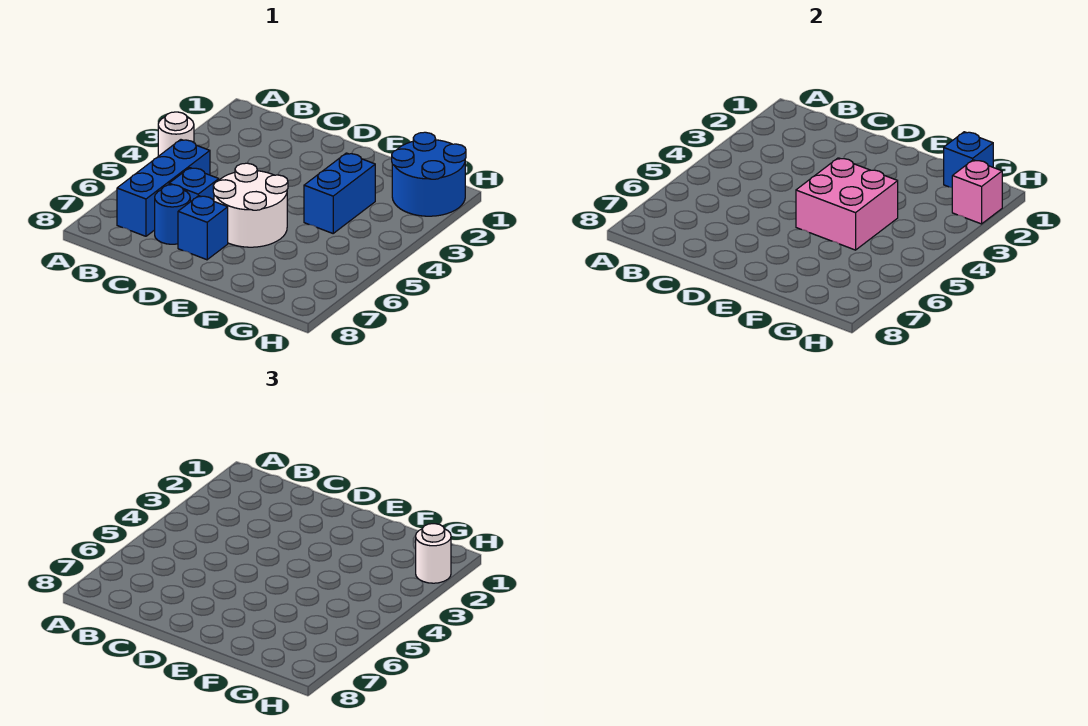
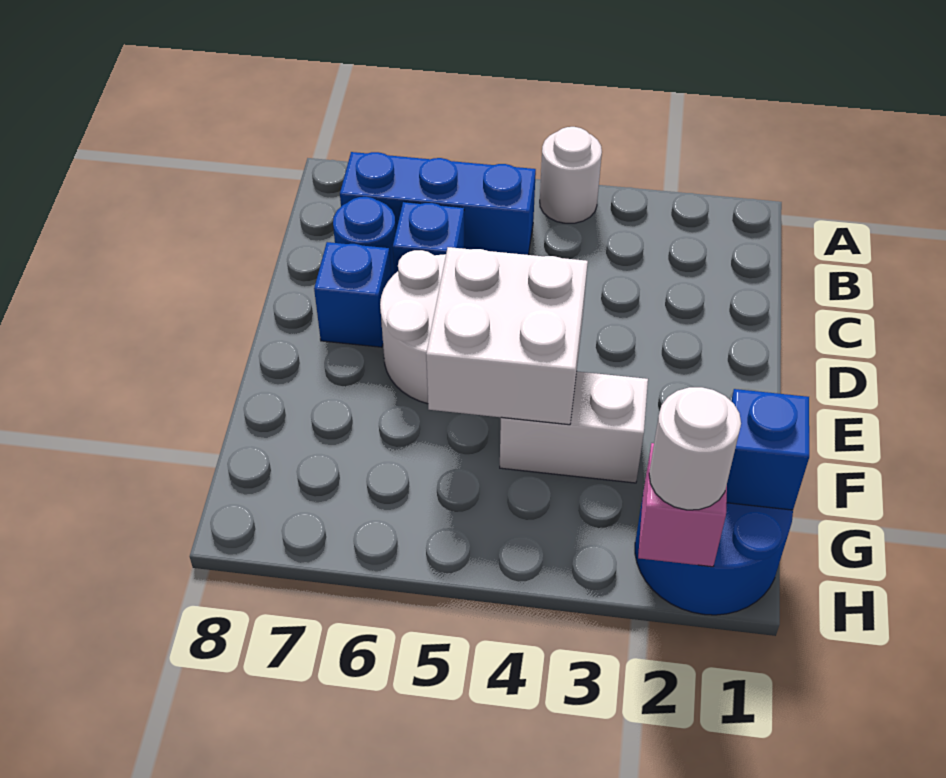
pink brick E4:F5 level 2 -> white brick E4:F5 level 2
blue brick F3:F4 level 1 -> white brick F3:F4 level 1

